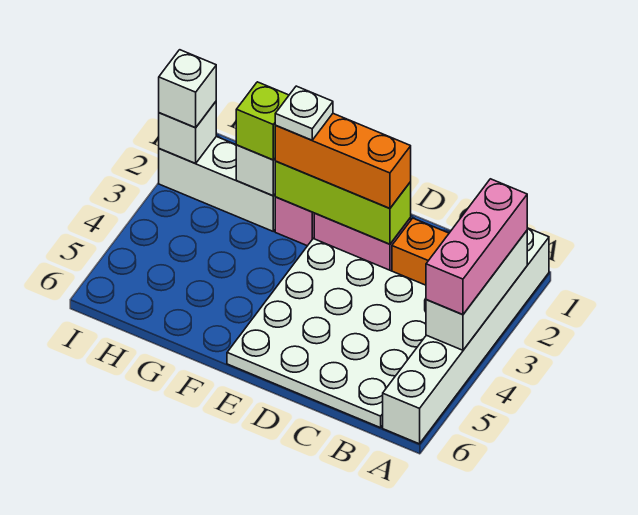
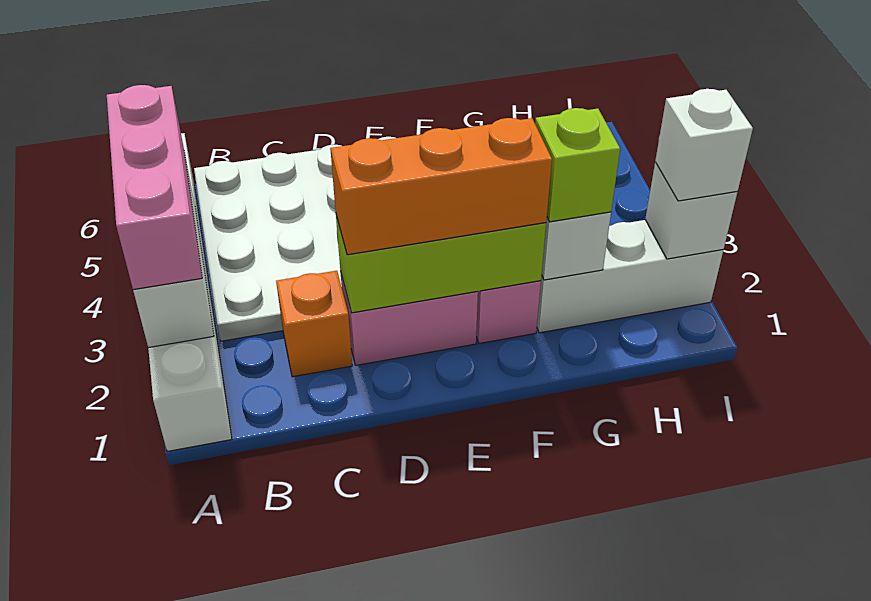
white plate F2 level 4 -> none

